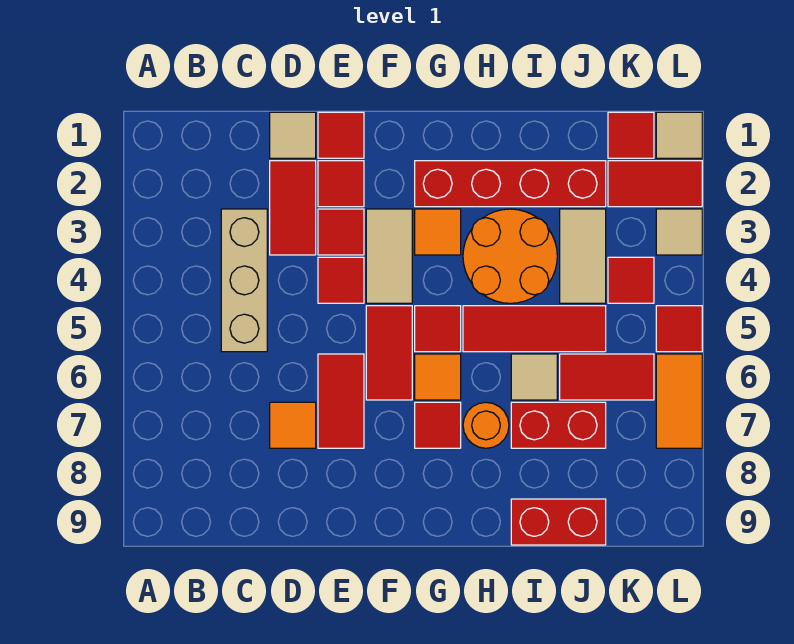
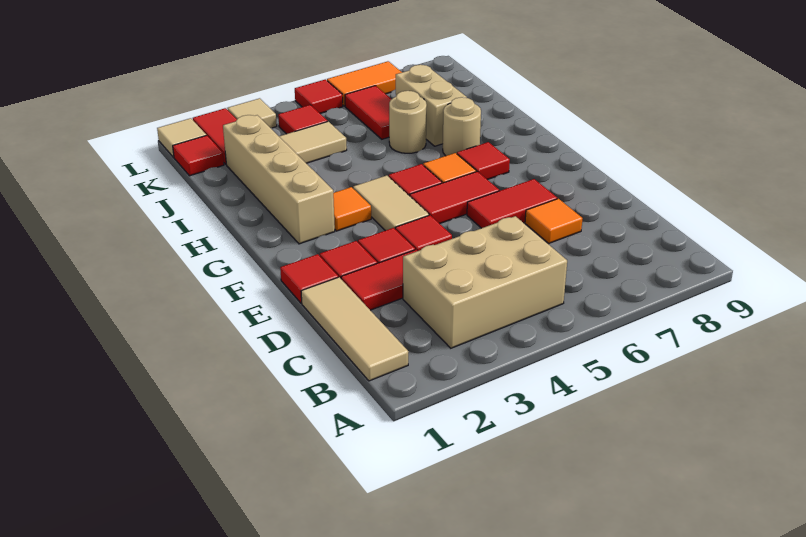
tan brick C3:C5 level 1 -> tan brick B3:C5 level 1
tan tile D1 level 1 -> tan tile B1:D1 level 1
tan tile F3:F4 level 1 -> tan tile F4:G4 level 1
red brick G2:J2 level 1 -> tan brick G2:J2 level 1
orange round brick H3:I4 level 1 -> none
red tile H5:J5 level 1 -> none
orange round brick H7 level 1 -> tan round brick H7 level 1
tan tile I6 level 1 -> tan round brick I6 level 1
red brick I7:J7 level 1 -> tan brick I7:J7 level 1
red brick I9:J9 level 1 -> none

